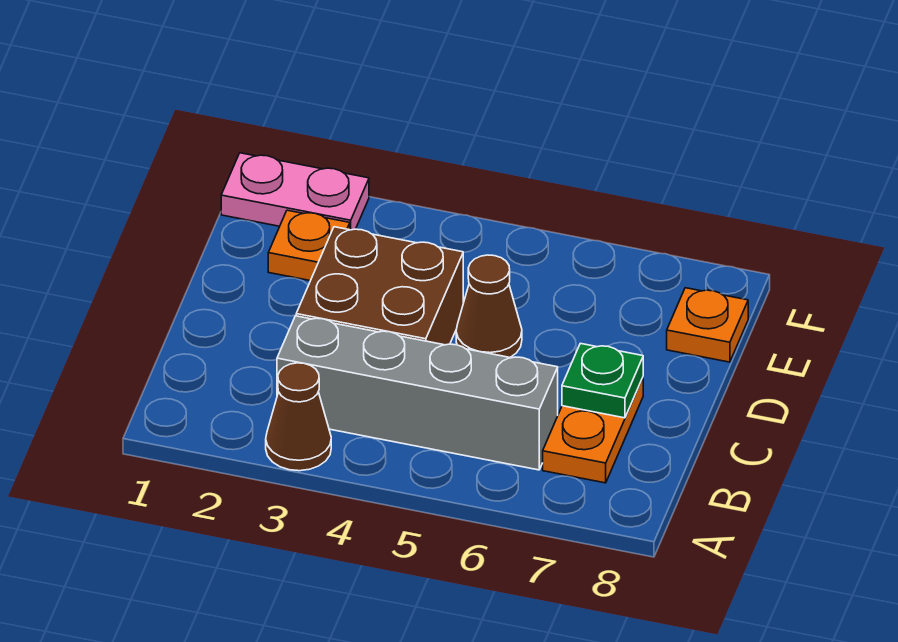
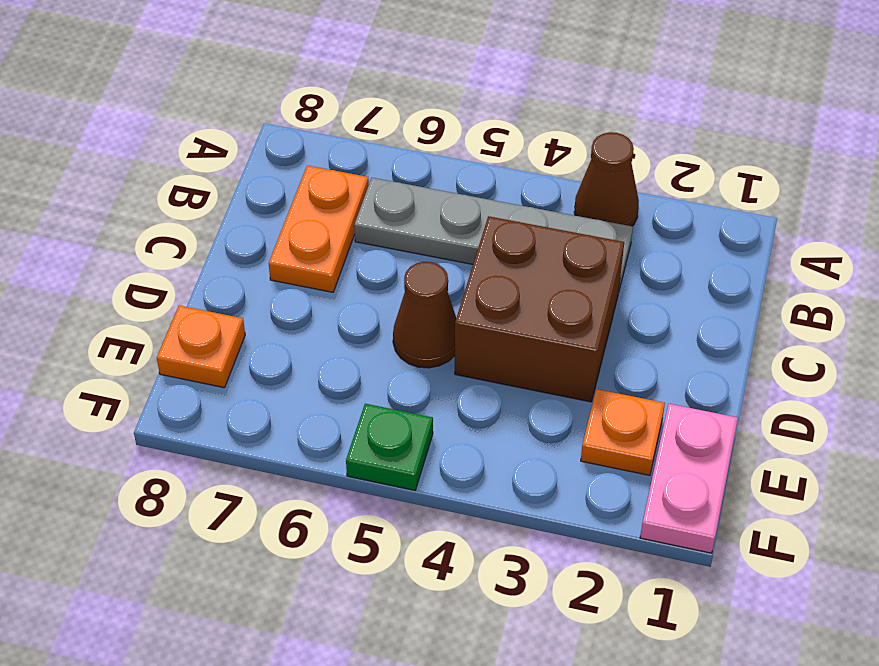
grey brick B3:B6 level 1 -> grey plate B3:B6 level 1
green plate C7 level 2 -> green plate F5 level 1
pink plate F1:F2 level 1 -> pink plate E1:F1 level 1

